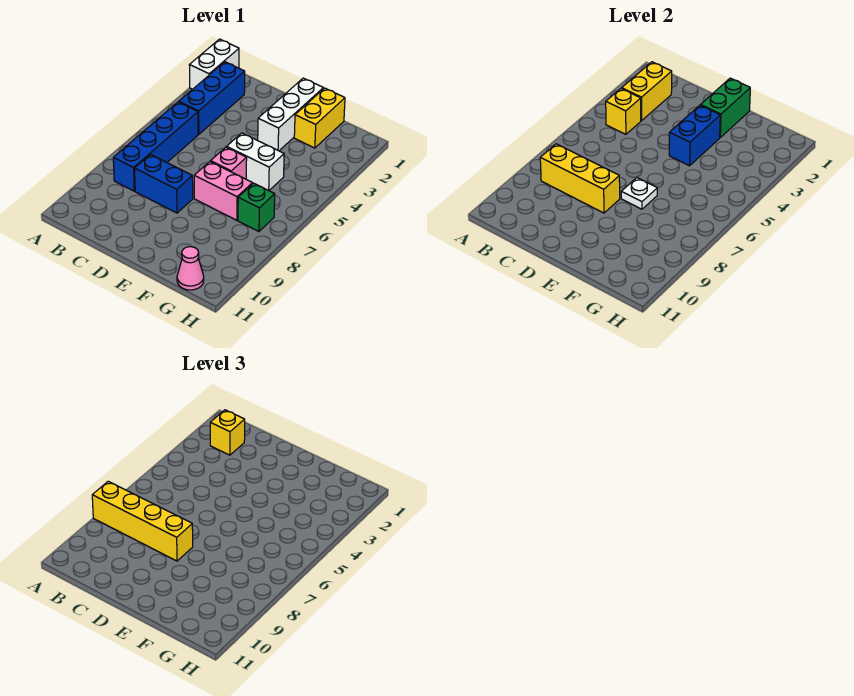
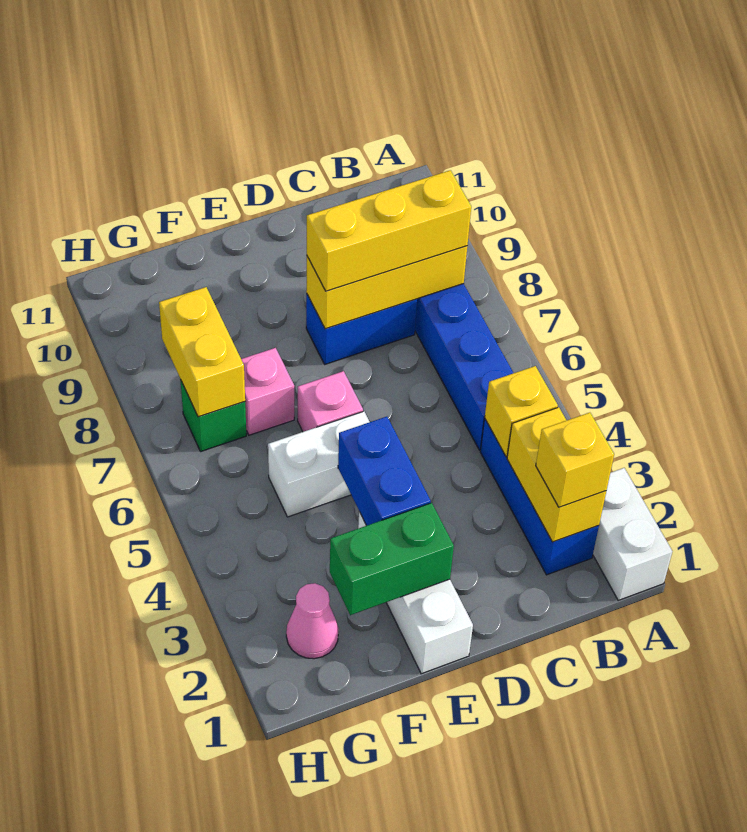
yellow brick A8:D8 level 3 -> yellow brick B8:D8 level 3
green brick E1:E2 level 2 -> green brick E2:F2 level 2
pink brick E7:F7 level 1 -> pink brick F7 level 1
white plate E7 level 2 -> none
yellow brick F1:F2 level 1 -> yellow brick G7:G8 level 2
pink cone G11 level 1 -> pink cone G2 level 1

